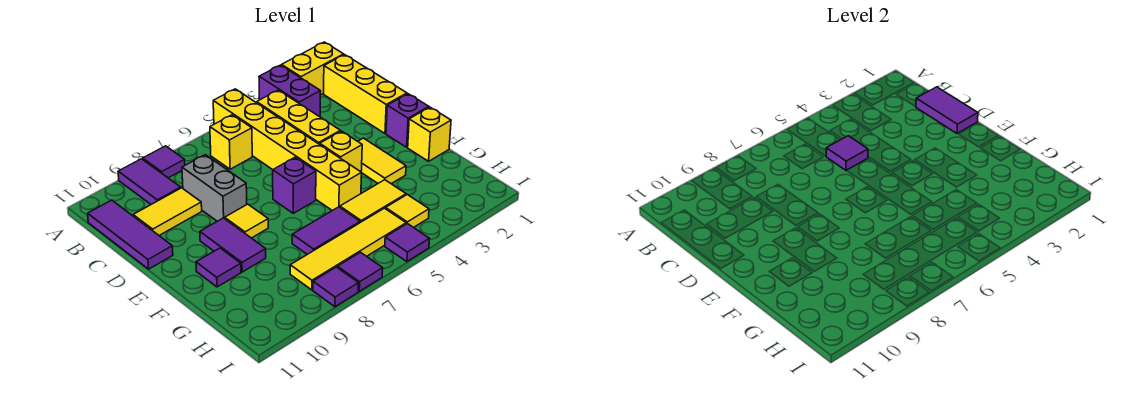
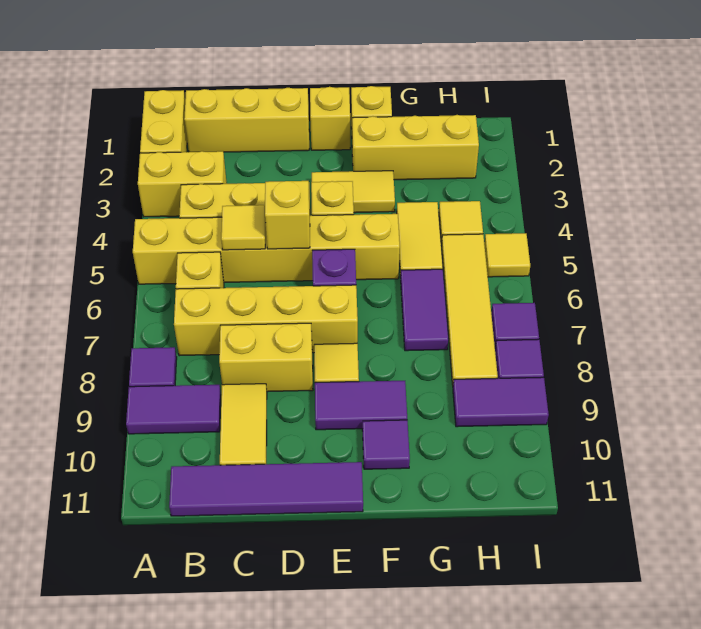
purple brick A3:B3 level 1 -> yellow brick A3:B3 level 1
none -> yellow brick B7:E7 level 1
purple tile B11:D11 level 1 -> purple tile B11:E11 level 1
purple tile C1:D1 level 2 -> purple tile H9:I9 level 1
purple tile C5 level 2 -> yellow tile C5 level 2
grey brick C8:D8 level 1 -> yellow brick C8:D8 level 1
none -> yellow brick D5 level 2
purple brick E1 level 1 -> yellow brick E1 level 1
none -> yellow brick F2:H2 level 1
purple tile I5 level 1 -> yellow tile I5 level 1

